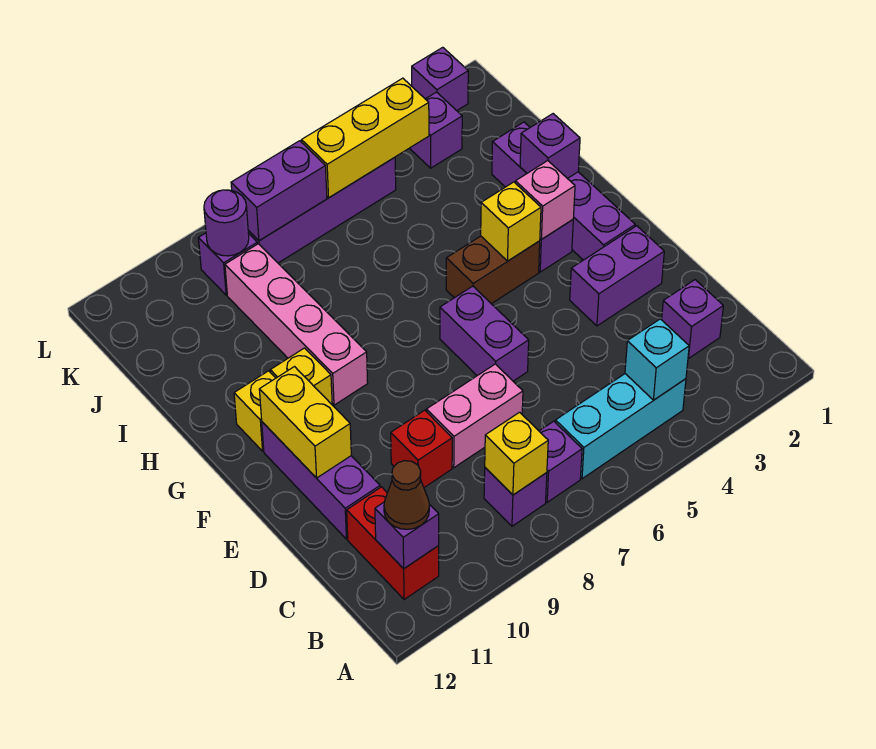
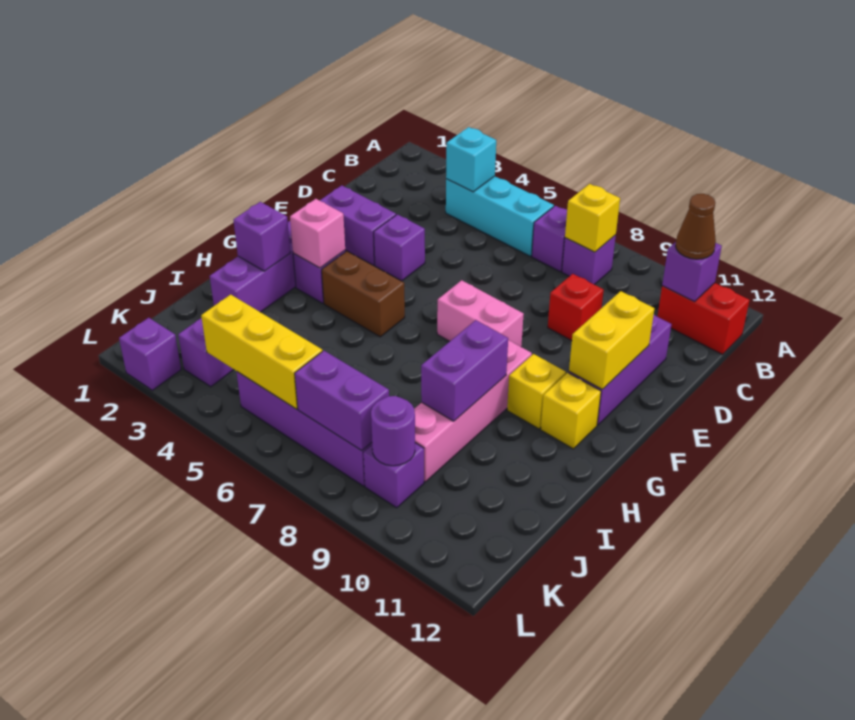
red brick B11:C11 level 1 -> red brick B11:B12 level 1
purple brick C2 level 1 -> purple brick E4 level 1
pink brick D7:D8 level 1 -> pink brick F7:F8 level 1
purple brick E6:F6 level 1 -> purple brick H9:I9 level 2
yellow brick G4 level 2 -> none

